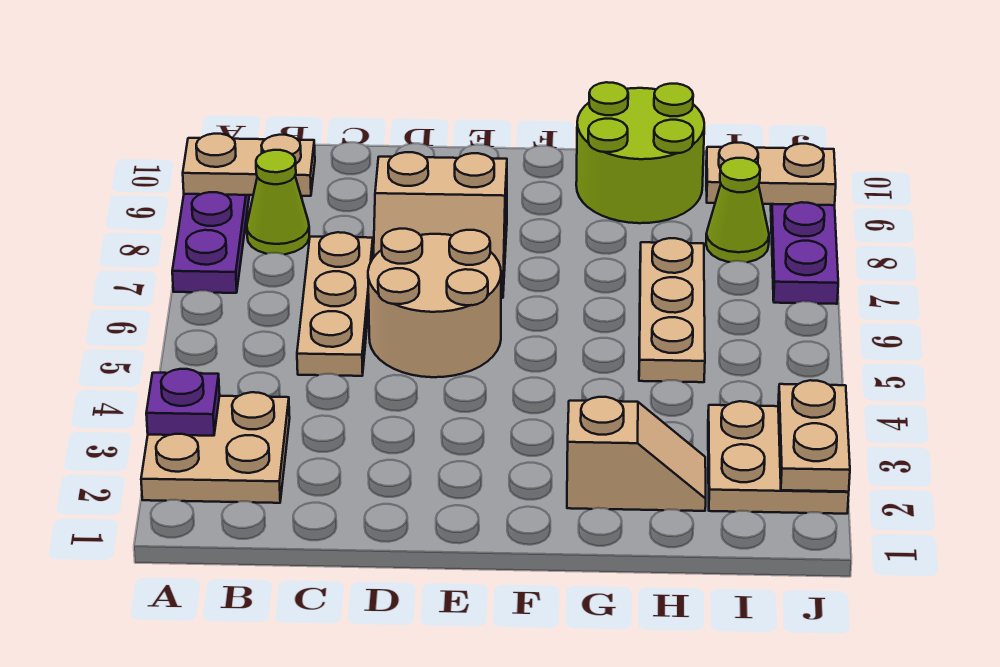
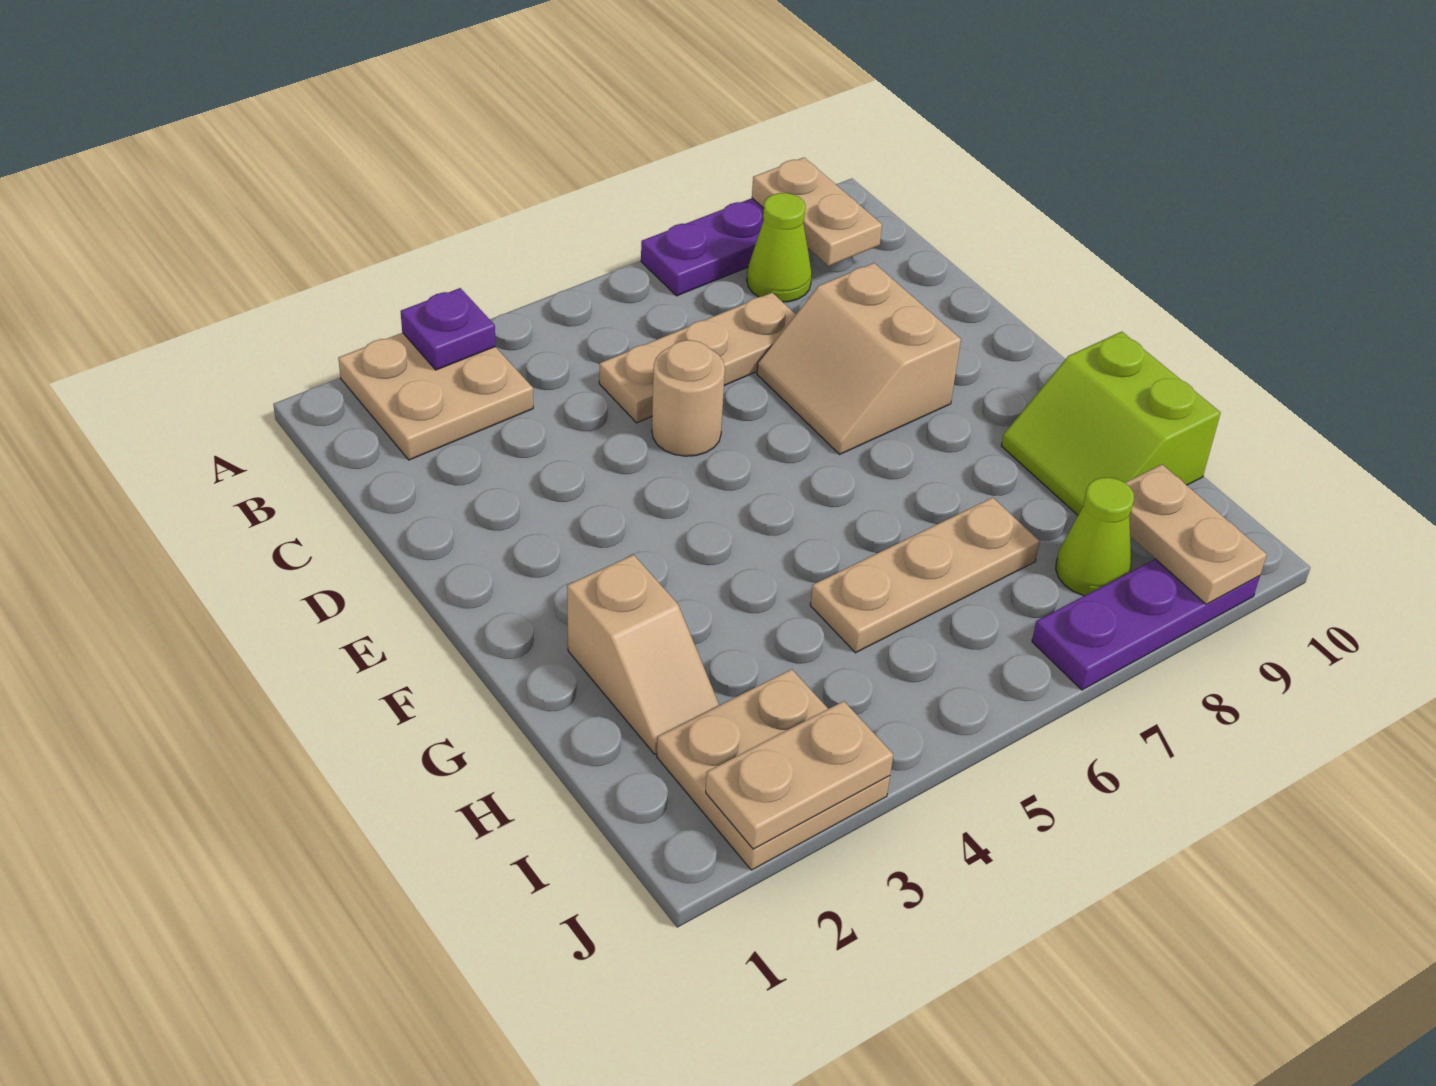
tan round brick D5:E6 level 1 -> tan round brick D5 level 1
lime round brick G9:H10 level 1 -> lime slope G9:H10 level 1 top 10

